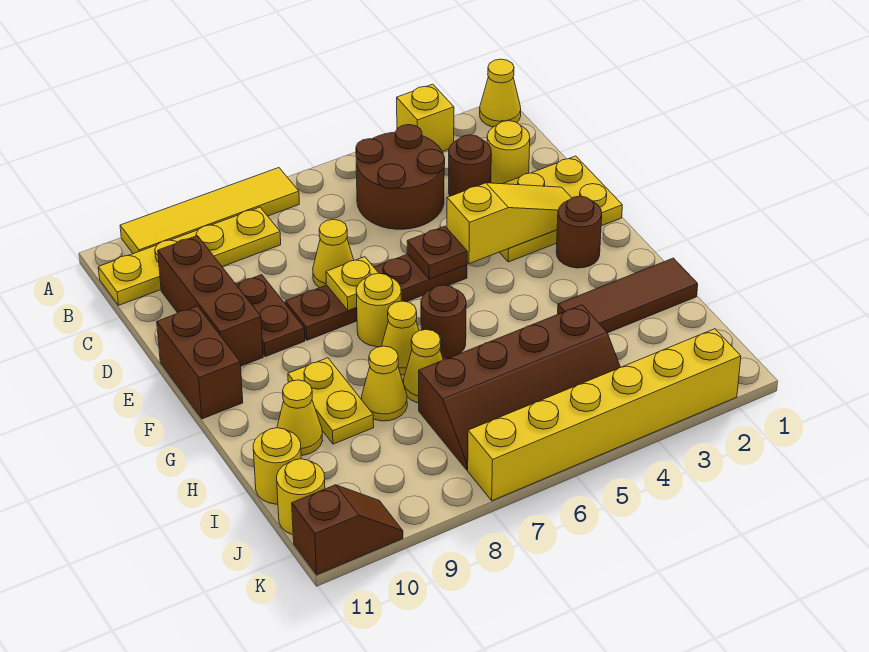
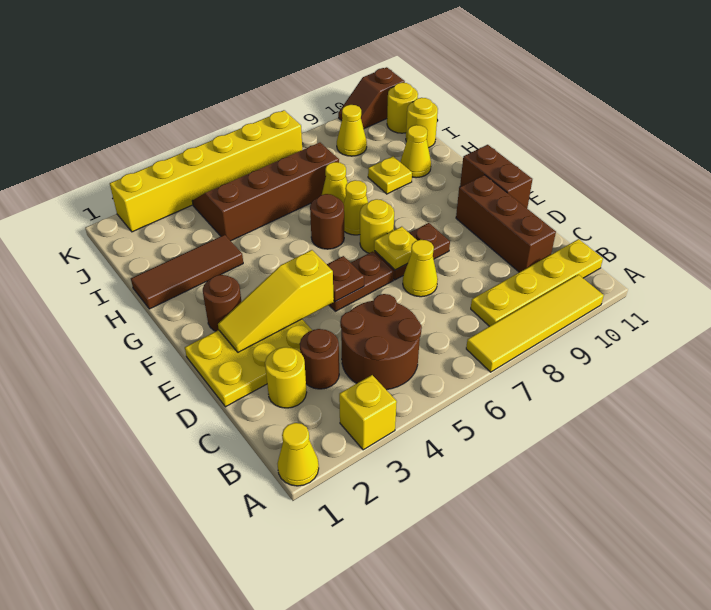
brown plate D9:E9 level 1 -> none
yellow plate G9:H9 level 1 -> yellow plate H9 level 1
yellow cone H8 level 1 -> yellow cone J9 level 1

